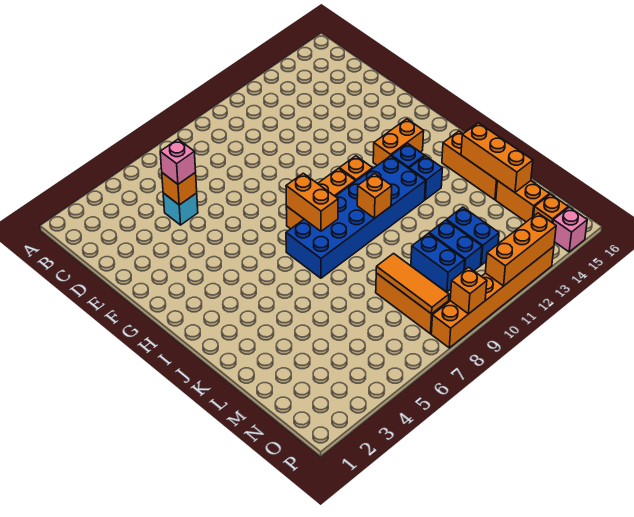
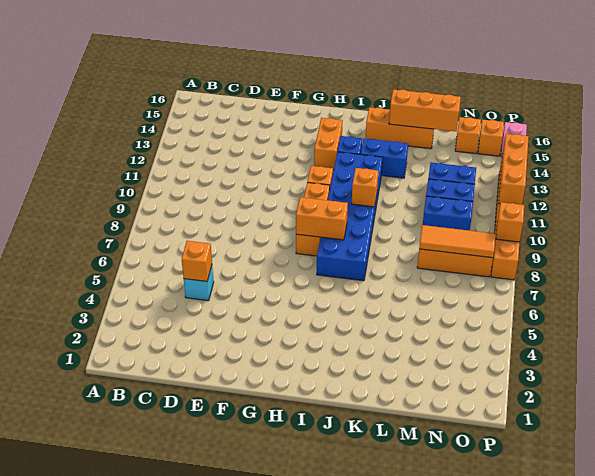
pink brick D5 level 3 -> none
blue brick J13 level 1 -> blue brick J13:K13 level 1
orange brick M15:N15 level 1 -> orange brick N15 level 1

